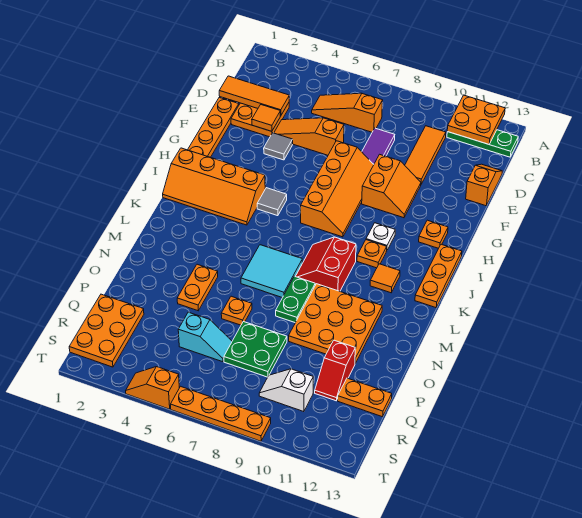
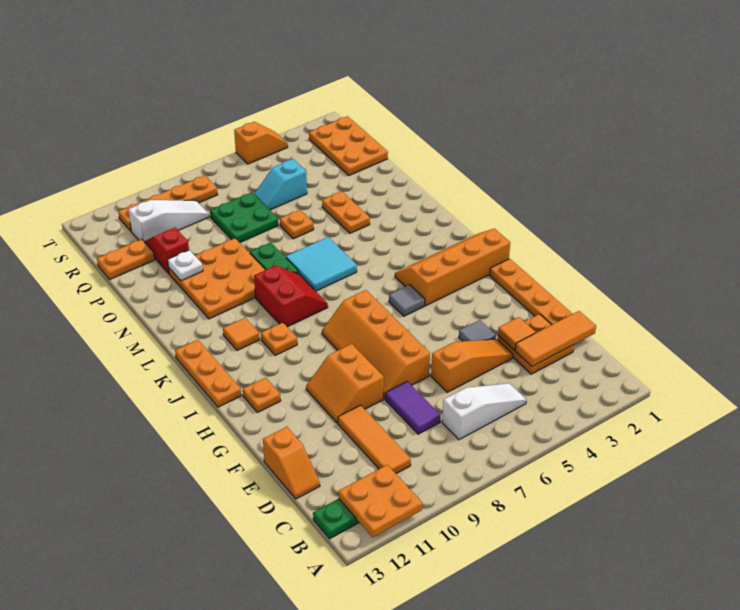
orange slope C5:C7 level 1 top 7 -> white slope C5:C7 level 1 top 7
white plate I10 level 1 -> white plate O11 level 2
white slope R9:R10 level 1 top 10 -> white slope R9:R11 level 1 top 11
orange plate T6:T9 level 1 -> orange plate S8:S11 level 1

